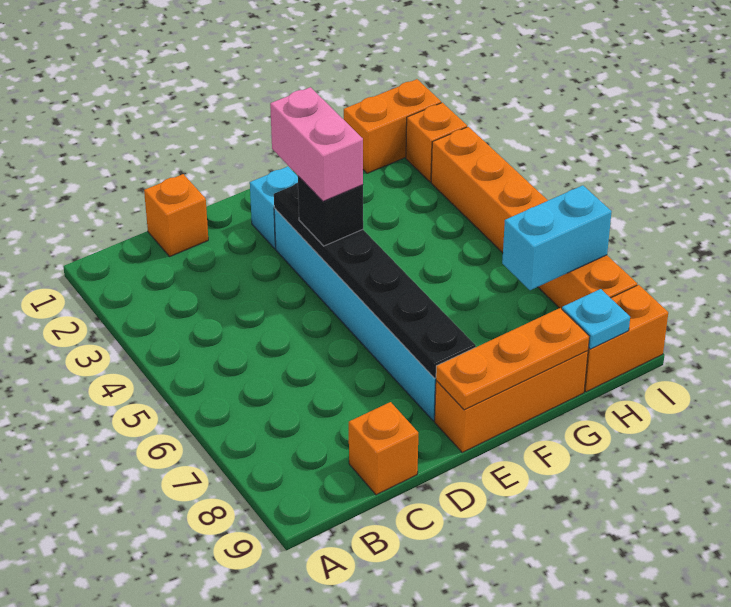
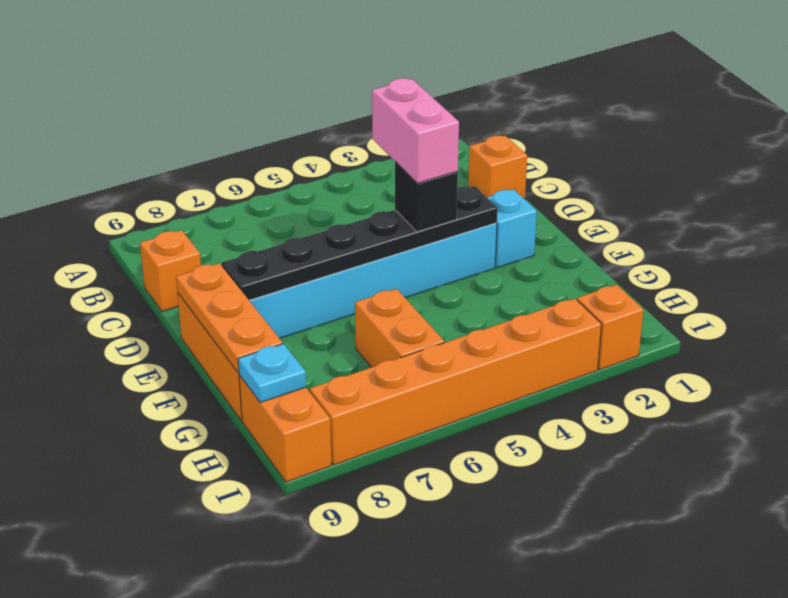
pink brick E3:E4 level 4 -> pink brick D4:E4 level 4
orange brick H1:I1 level 1 -> orange brick G6:H6 level 1
cyan brick H7:I7 level 2 -> none

